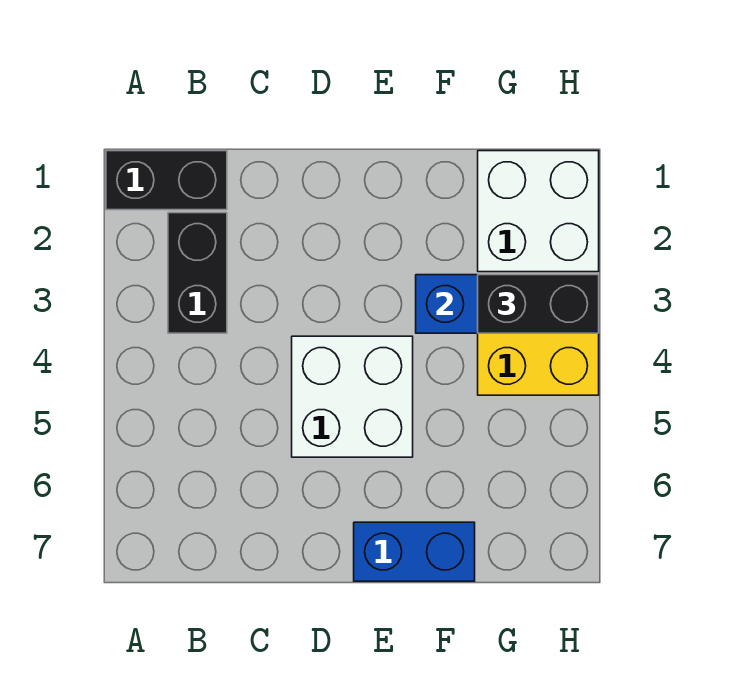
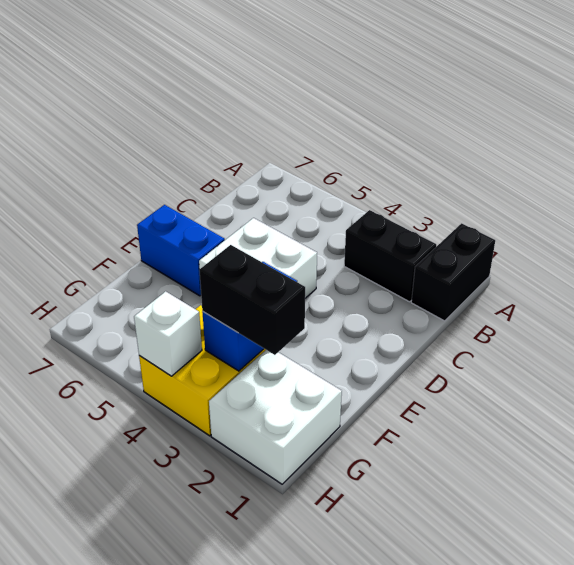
blue brick E7:F7 level 1 -> blue brick E6:E7 level 1
black brick G3:H3 level 3 -> black brick G2:G3 level 3
none -> white brick H4 level 2

